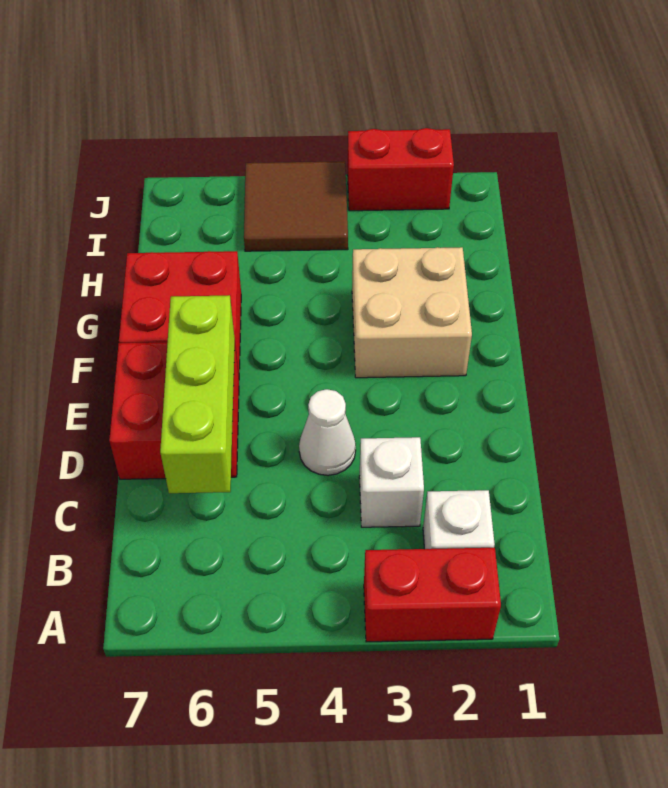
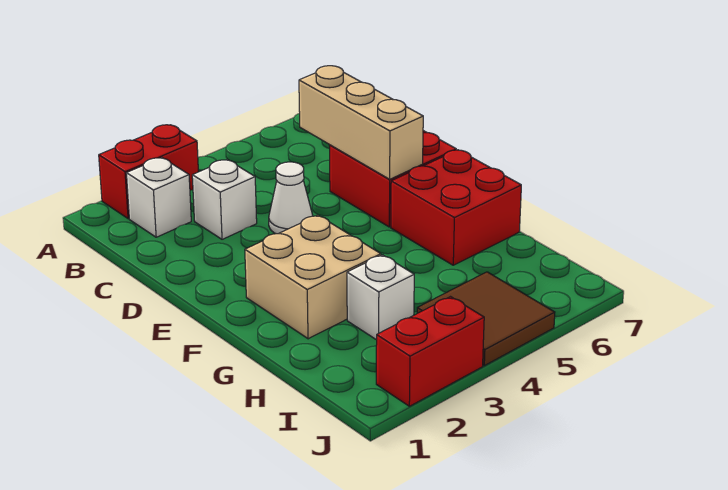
lime brick C6:E6 level 2 -> tan brick C6:E6 level 2
none -> white brick H3 level 1

